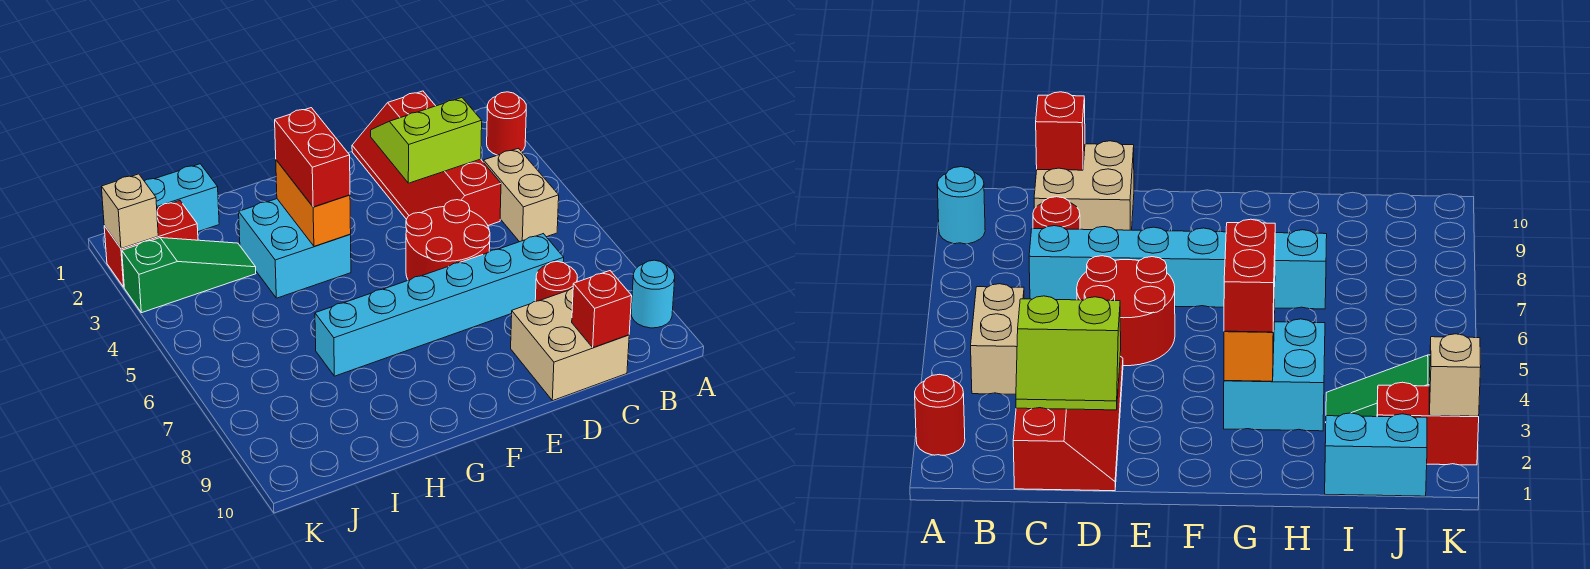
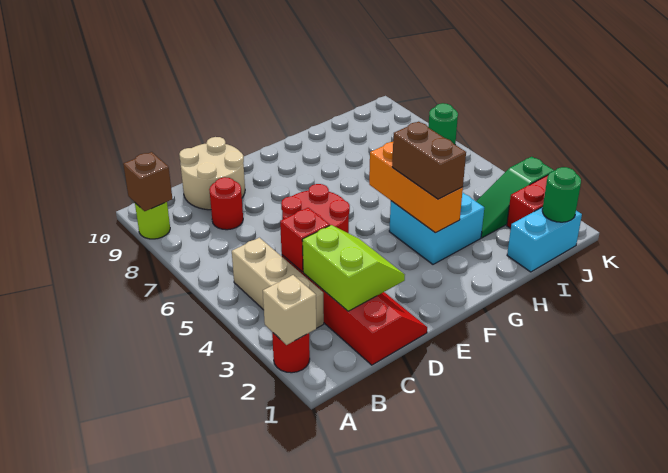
cyan round brick A9 level 1 -> lime round brick A9 level 1
none -> brown brick A9 level 2
tan brick B4:B5 level 1 -> tan brick B3:B5 level 1
lime slope C2:D3 level 2 top 3 -> lime slope C2:D3 level 2 top C
cyan brick C7:H7 level 1 -> none
tan brick C9:D10 level 1 -> tan round brick C9:D10 level 1
red brick C10 level 2 -> red brick C4 level 2
orange brick G3:G4 level 2 -> orange brick G3:G5 level 2
red brick G3:G4 level 3 -> brown brick G3:G4 level 3
none -> green round brick J1 level 2
tan brick K2 level 2 -> tan brick A2 level 2
none -> green round brick K7 level 1

